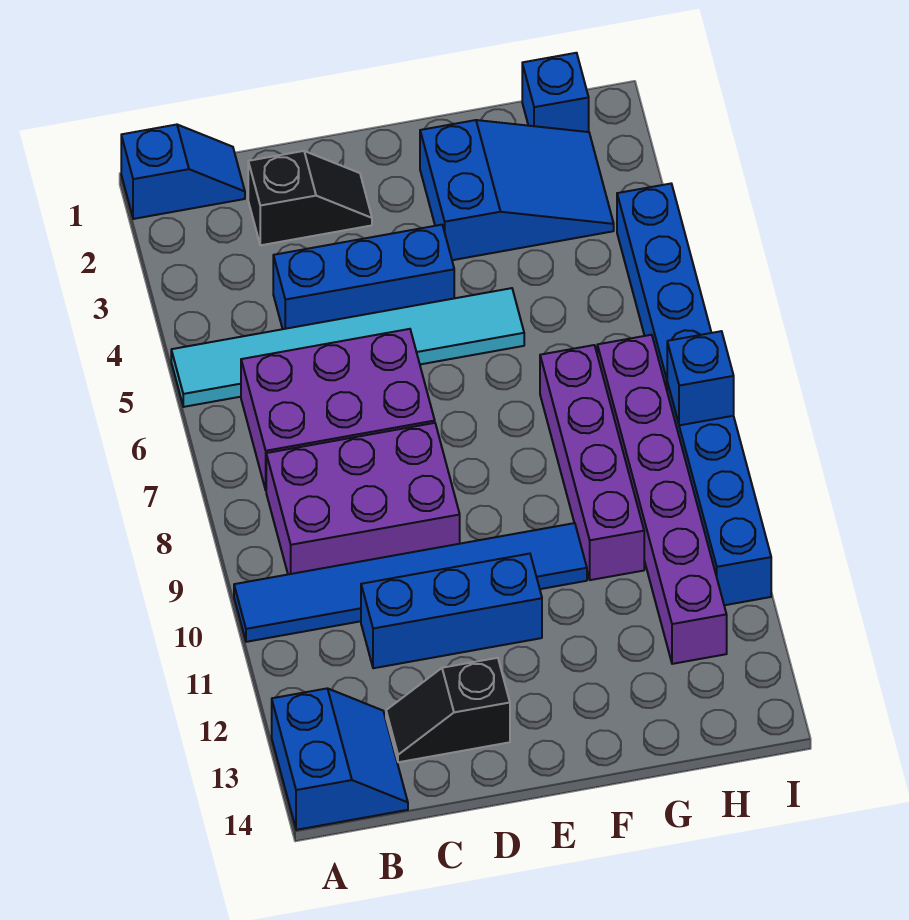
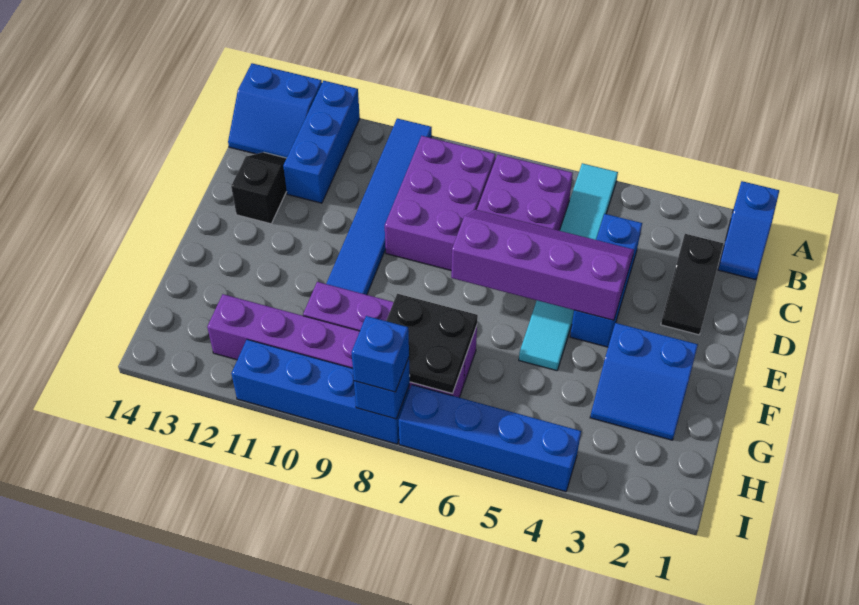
blue brick C11:E11 level 1 -> blue brick A12:C12 level 1
none -> purple slope D4:E7 level 2 top E
blue slope F2:H3 level 1 top F -> blue slope F2:G3 level 1 top F
none -> black plate G7:H8 level 2
blue brick H1 level 1 -> blue brick I8 level 3

